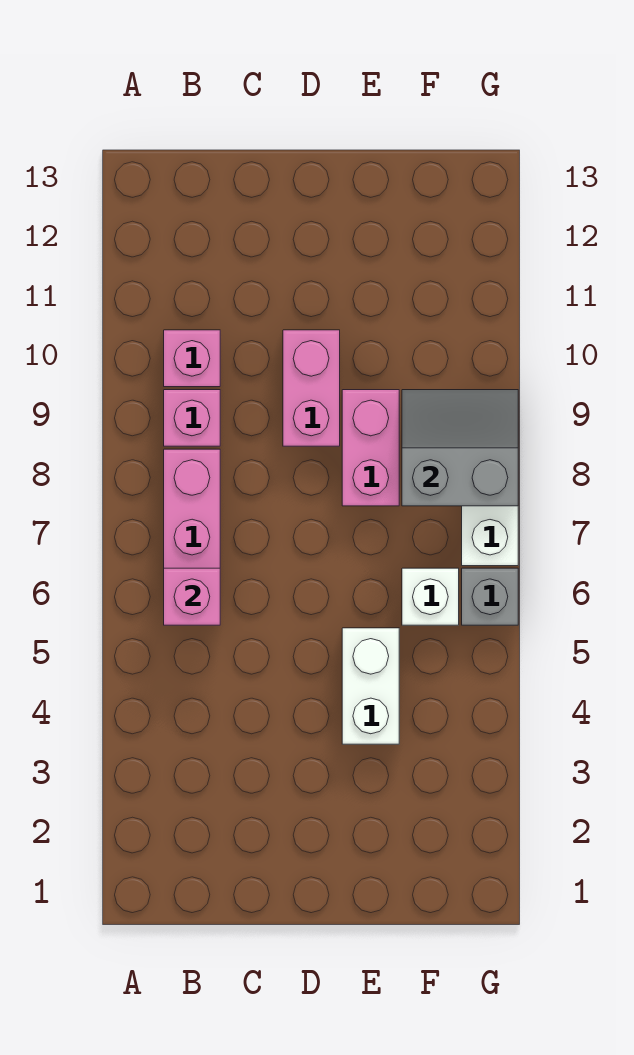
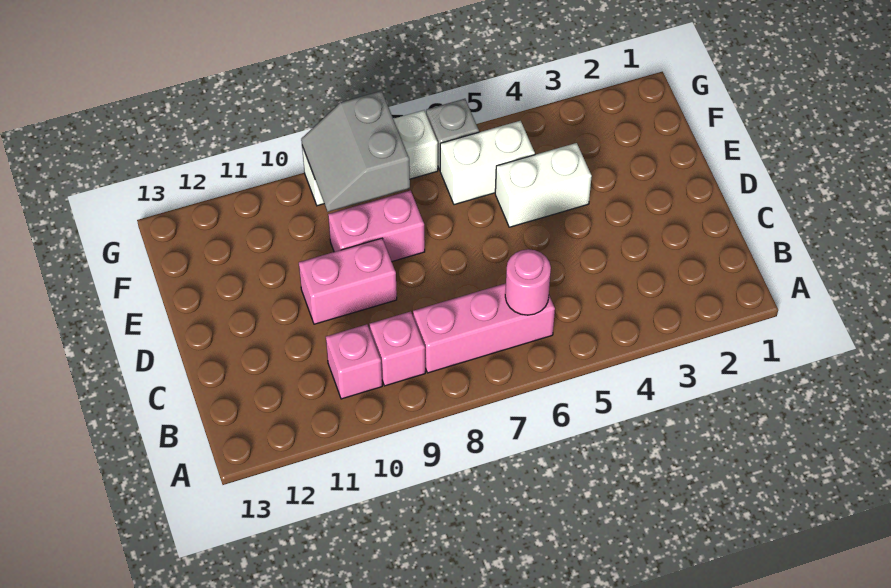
pink brick B6 level 2 -> pink round brick B6 level 2
white brick F6 level 1 -> white brick F5:F6 level 1

